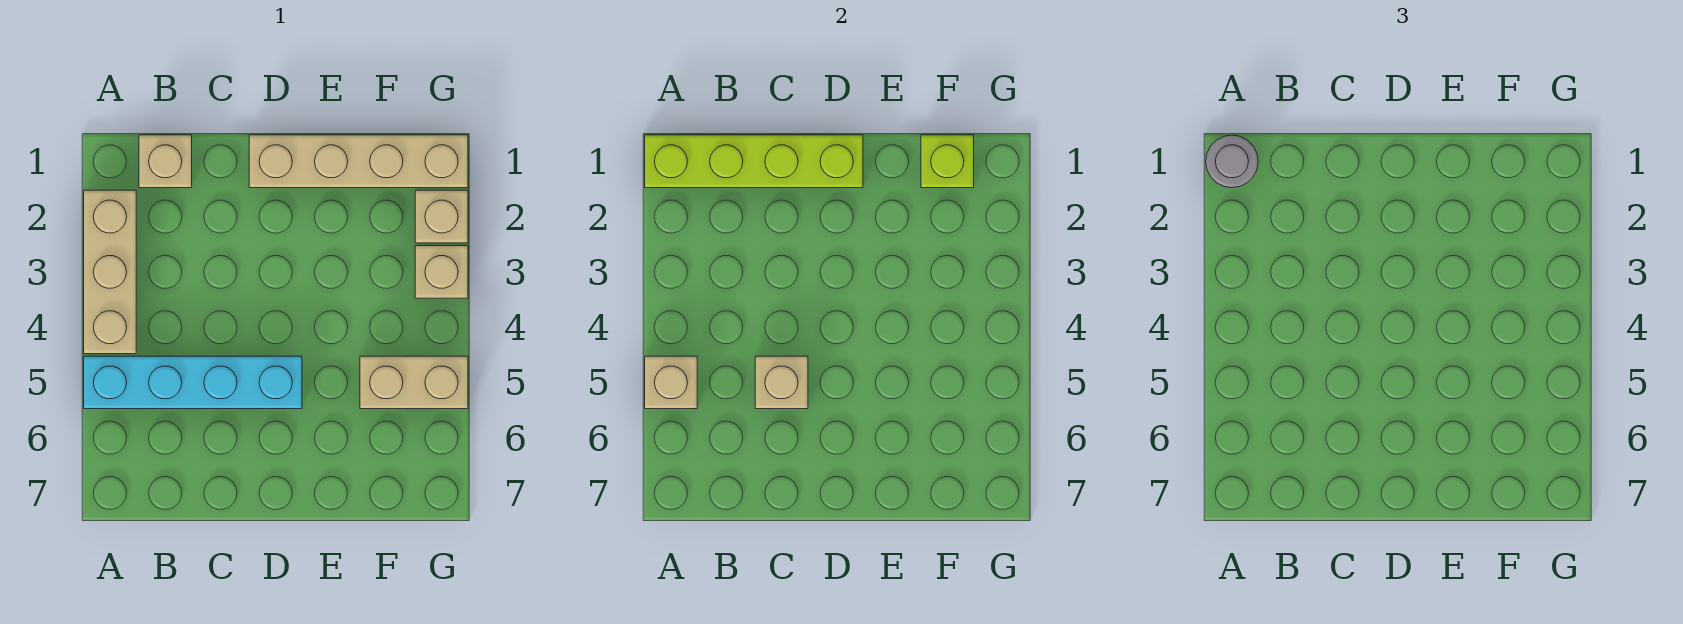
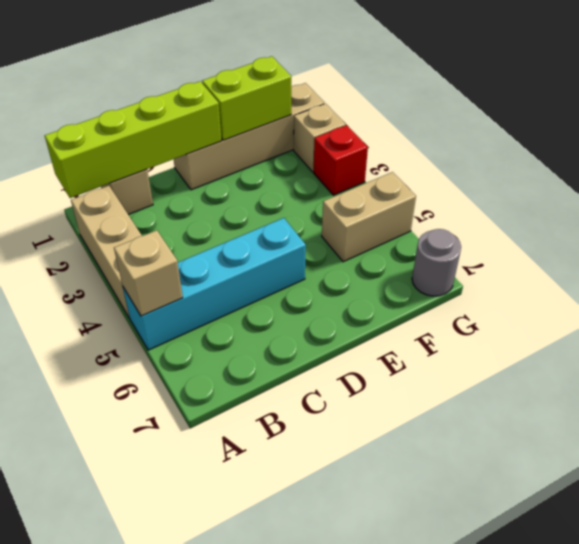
grey round brick A1 level 3 -> grey round brick G7 level 1
tan brick C5 level 2 -> none
lime brick F1 level 2 -> lime brick E1:F1 level 2
tan brick G3 level 1 -> red brick G3 level 1

